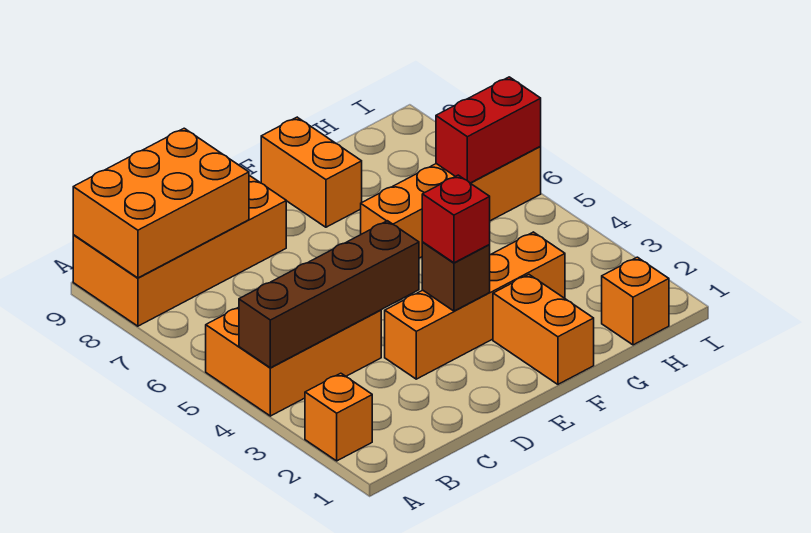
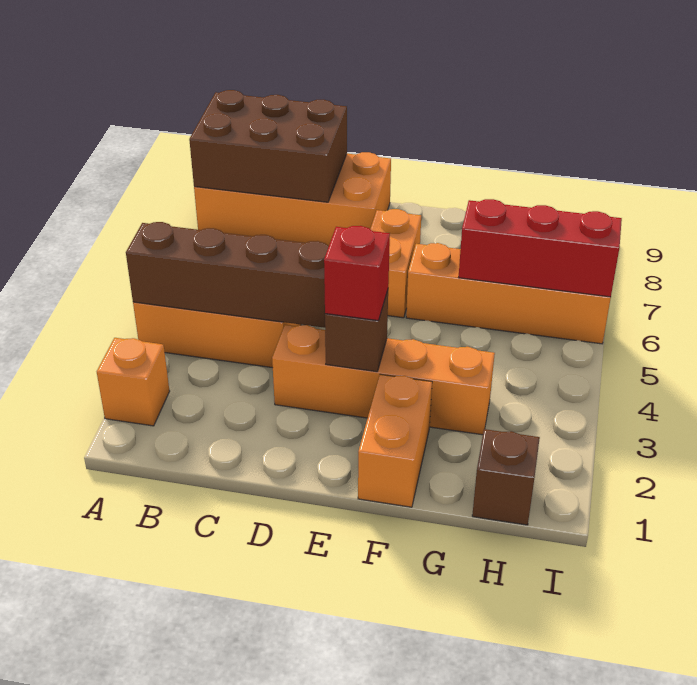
orange brick A8:C9 level 2 -> brown brick A8:C9 level 2
orange brick F8:F9 level 1 -> orange brick E6:E7 level 1
orange brick H1 level 1 -> brown brick H1 level 1
red brick H6:I6 level 2 -> red brick G6:I6 level 2

